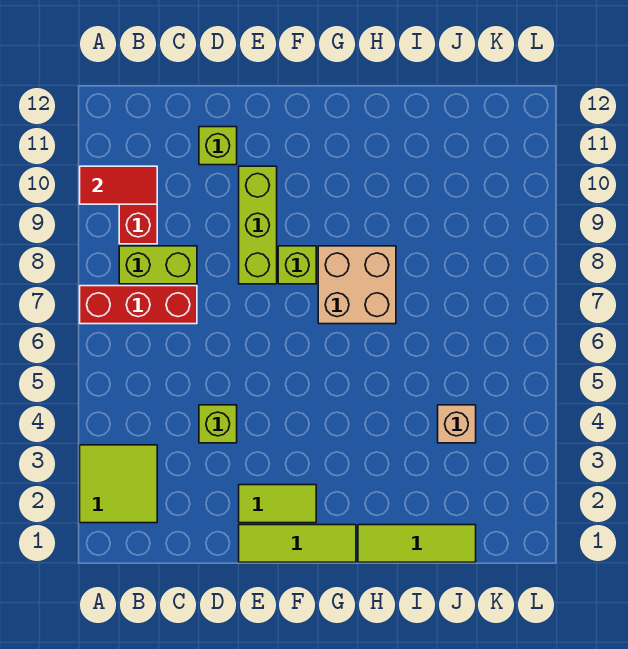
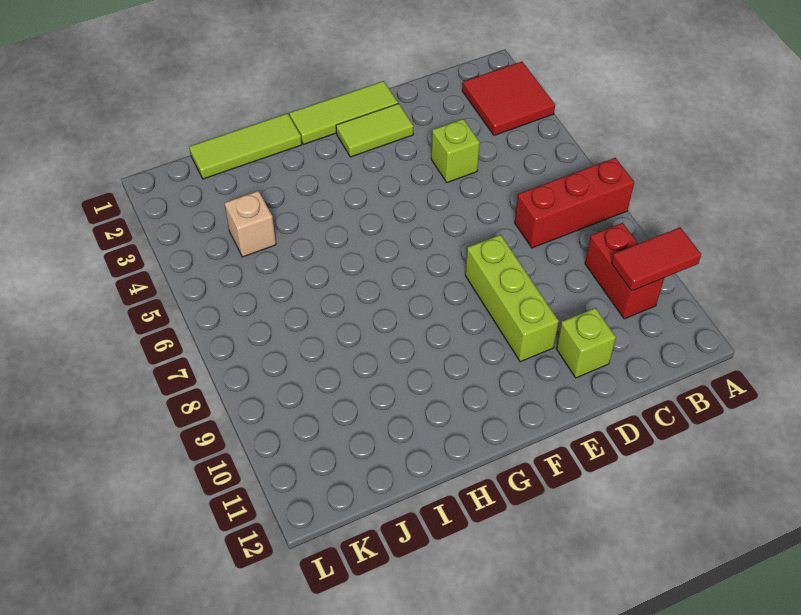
lime tile A2:B3 level 1 -> red tile A2:B3 level 1
lime brick B8:C8 level 1 -> none
lime brick F8 level 1 -> none
tan brick G7:H8 level 1 -> none

